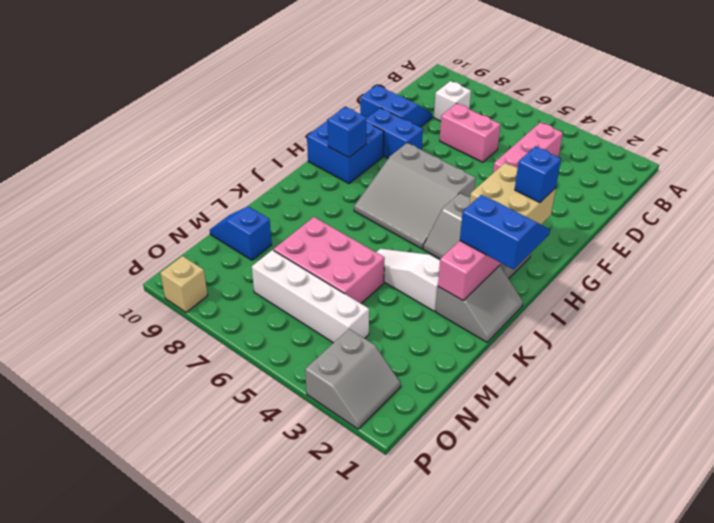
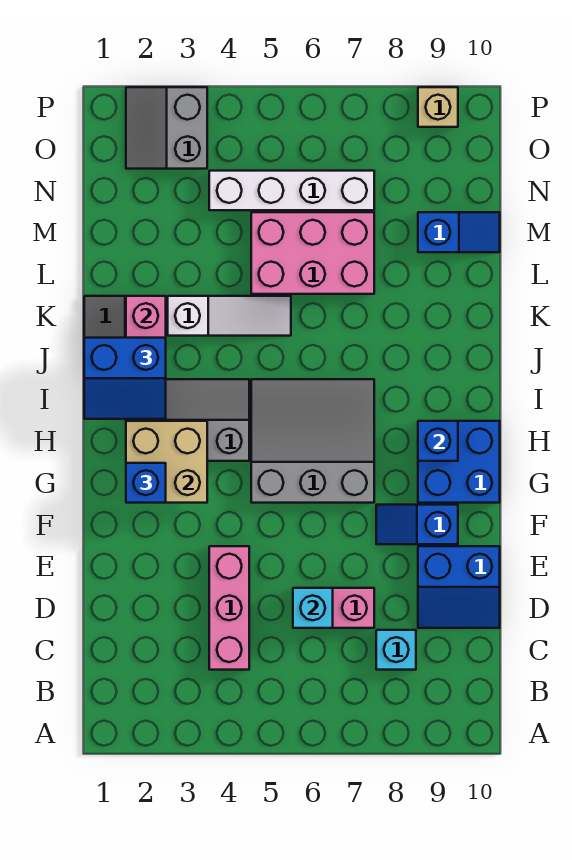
white brick C8 level 1 -> cyan brick C8 level 1
none -> cyan brick D6 level 2
blue brick F8:F9 level 1 -> blue slope F8:F9 level 1 top 9

